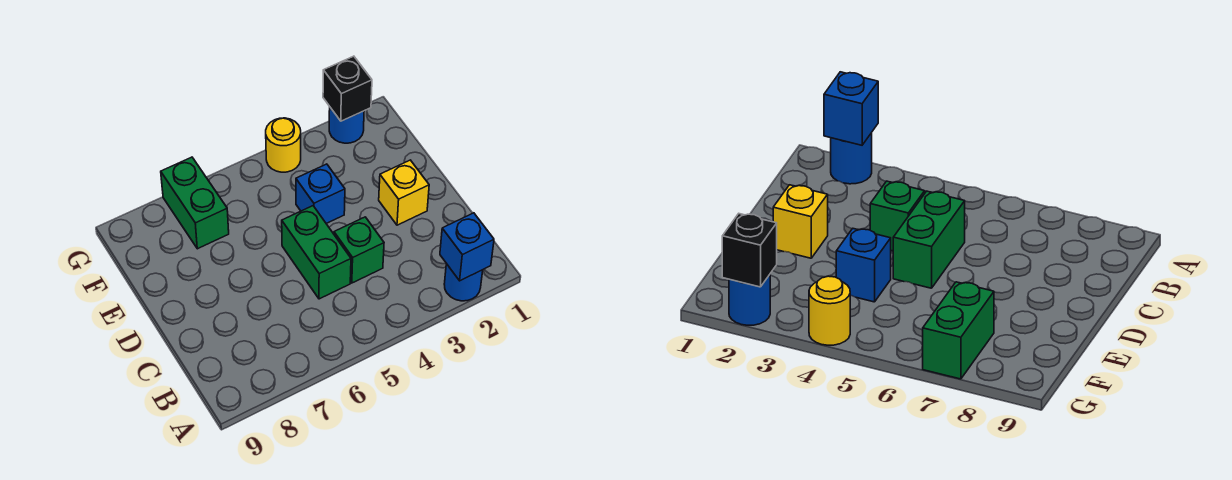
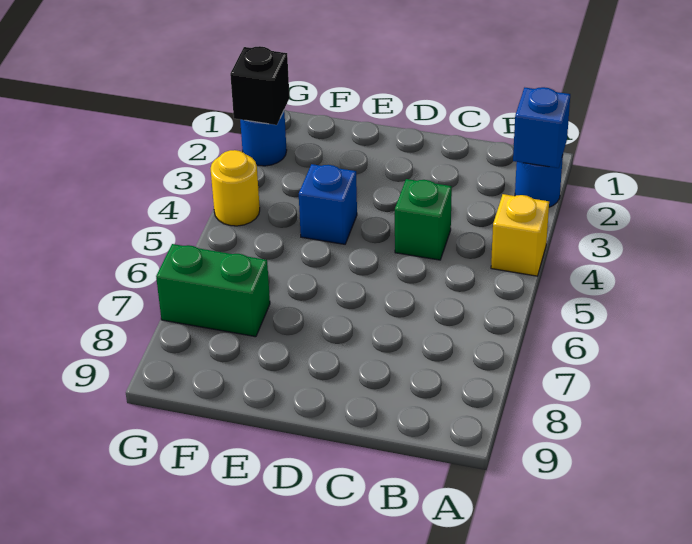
green brick C5:D5 level 1 -> none
yellow brick D2 level 1 -> yellow brick A4 level 1

